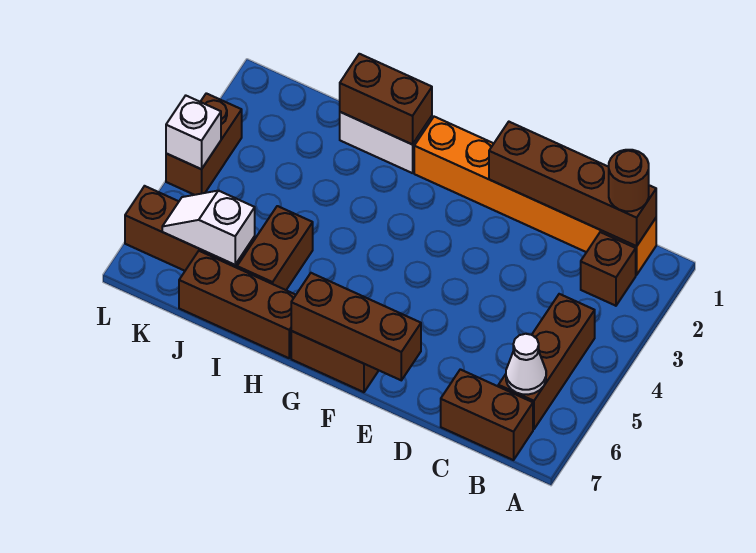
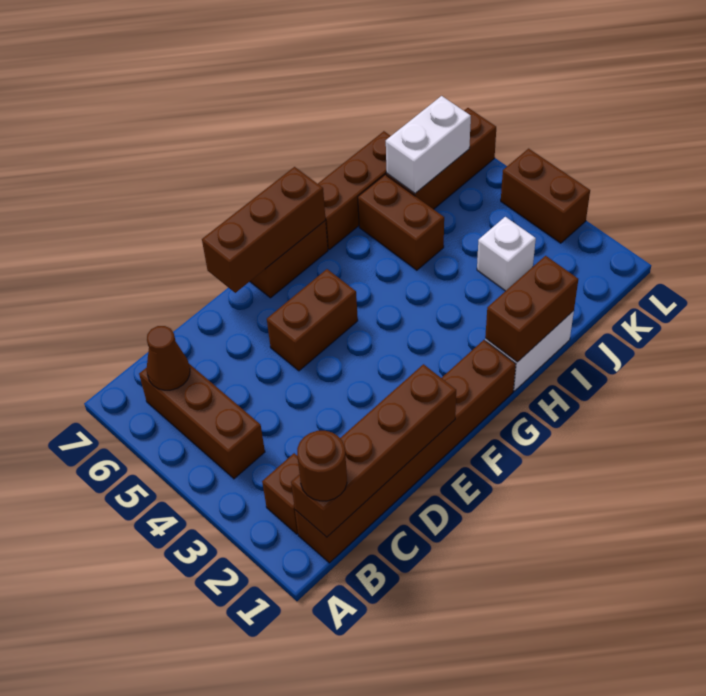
orange brick B1:G1 level 1 -> brown brick B1:G1 level 1
white cone B6 level 2 -> brown cone B6 level 2
brown brick B7:C7 level 1 -> brown brick E5:F5 level 1
white slope J6:K6 level 2 top J -> white brick J6:K6 level 2
white brick L4 level 2 -> white brick J3 level 1

